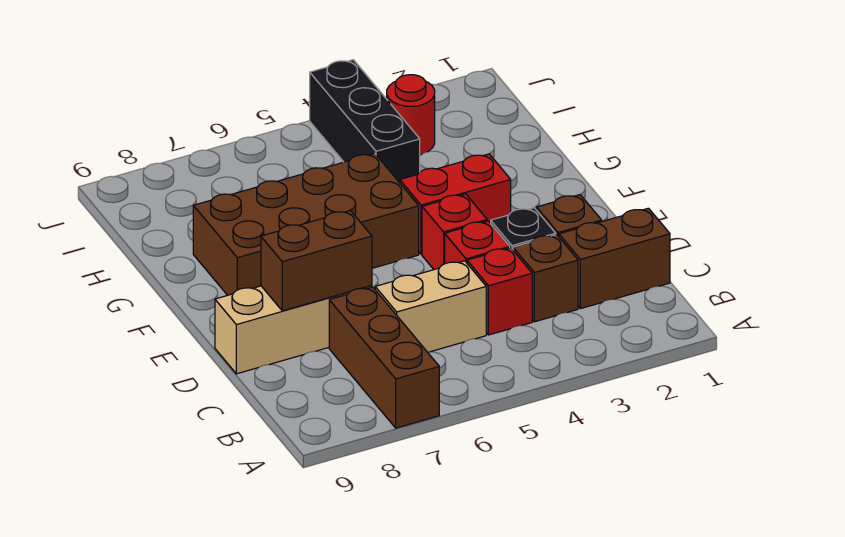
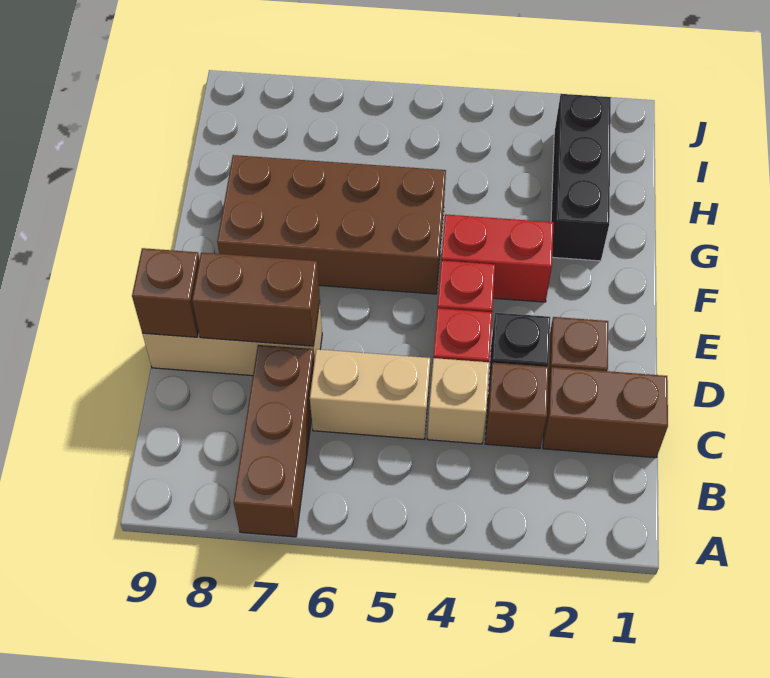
red brick C4 level 1 -> tan brick C4 level 1
none -> brown brick D9 level 2
black brick H4:J4 level 1 -> black brick G2:I2 level 1
red round brick I3 level 1 -> none

